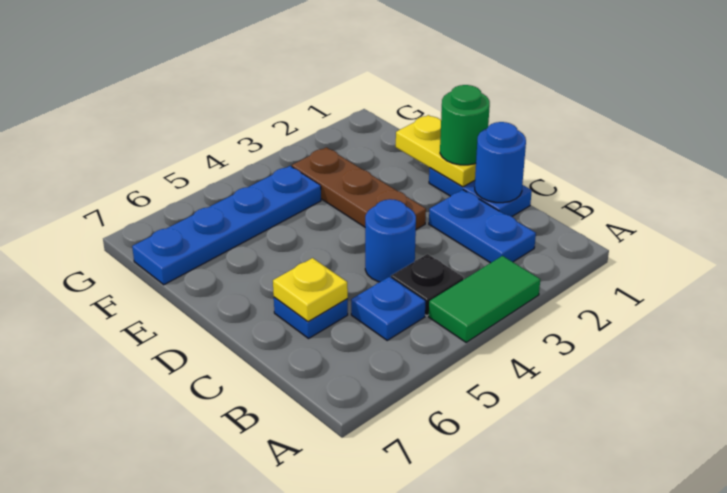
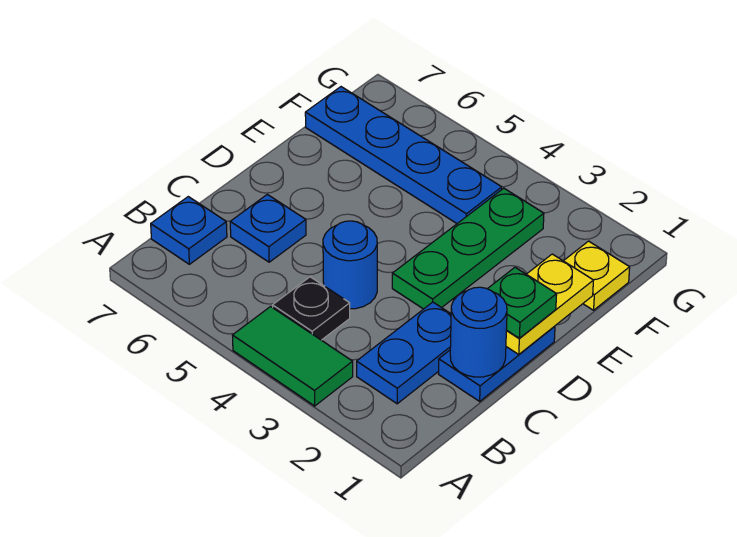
blue plate B5 level 1 -> blue plate B7 level 1
yellow plate C6 level 2 -> yellow plate F1 level 1
green round brick D1 level 3 -> green plate D1 level 3
brown plate D3:F3 level 1 -> green plate D3:F3 level 1

